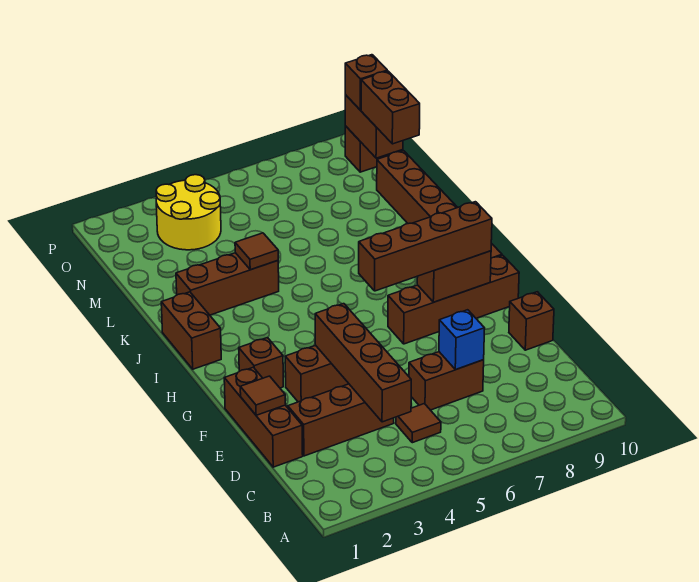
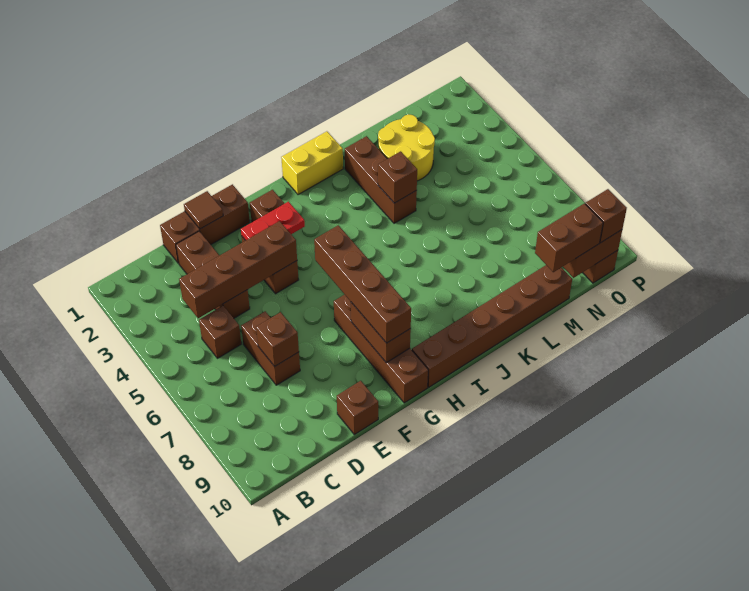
brown tile C5 level 1 -> brown brick C5 level 1
blue brick D7 level 2 -> brown brick D7 level 2
none -> red plate F3:G3 level 2
brown brick I1:J1 level 1 -> yellow brick I1:J1 level 1
brown tile K4 level 2 -> brown brick K4 level 2
yellow round brick N3:O4 level 1 -> yellow round brick L2:M3 level 1

